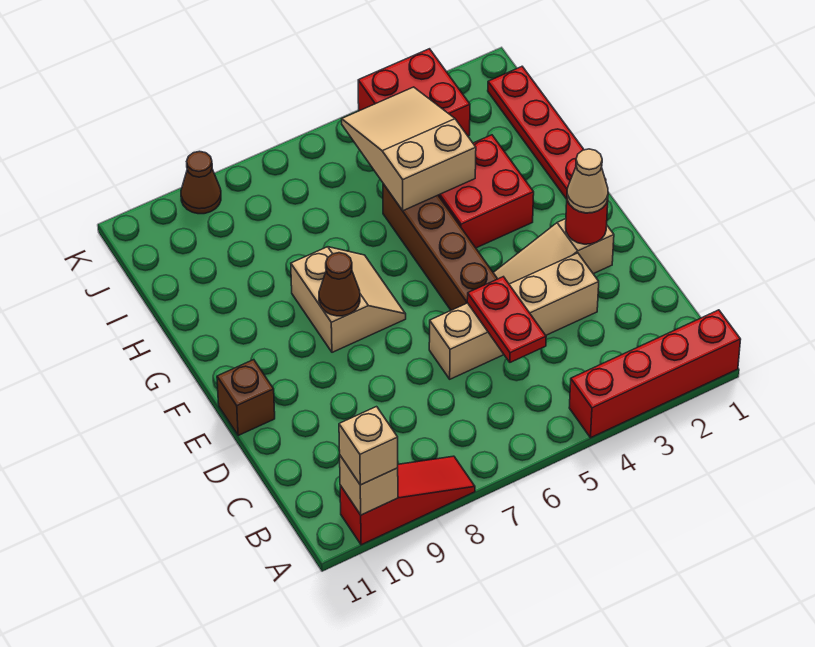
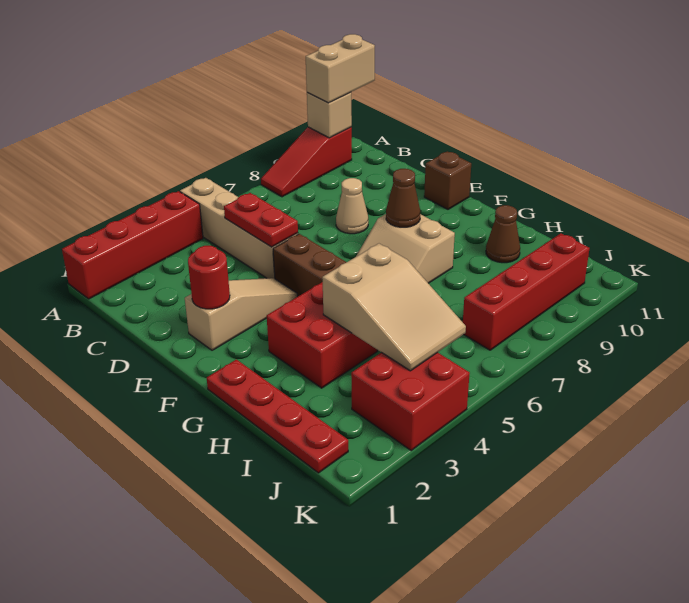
tan brick A10 level 3 -> tan brick A10:A11 level 3
tan brick D3:D6 level 1 -> tan brick A5:D5 level 1
tan cone E2 level 3 -> tan cone D8 level 1
none -> red brick J7:J10 level 1
brown cone K9 level 1 -> brown cone H10 level 1

